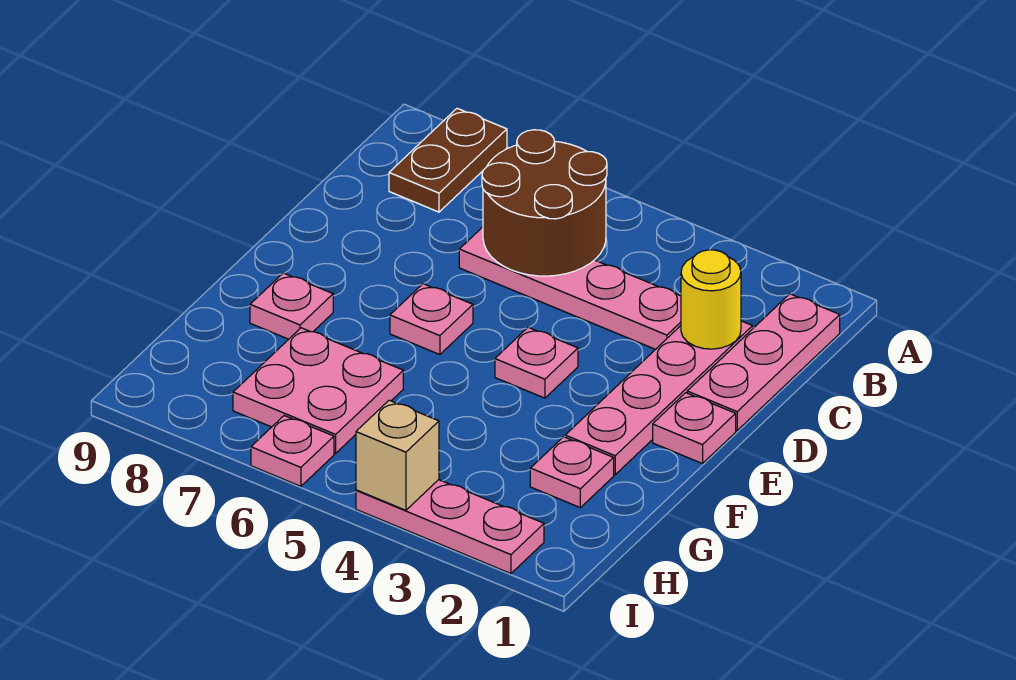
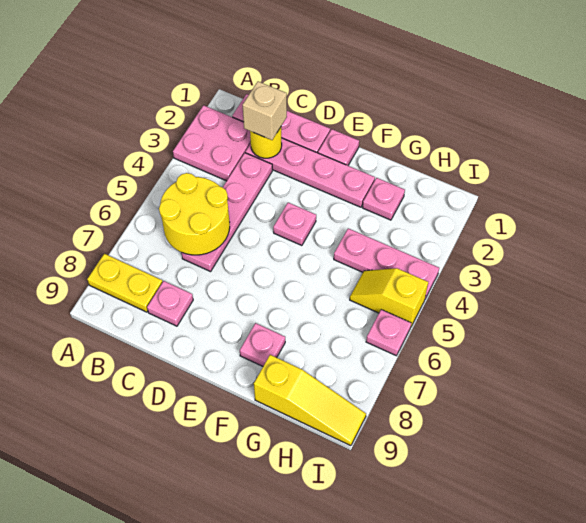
brown plate A8:B8 level 1 -> yellow plate A8:B8 level 1
brown round brick B5:C6 level 2 -> yellow round brick B5:C6 level 2
pink plate E6 level 1 -> pink plate C8 level 1
pink plate G6:H7 level 1 -> pink plate A2:B3 level 1
none -> yellow slope G9:I9 level 1 top G
none -> yellow slope H5:I5 level 1 top I
pink plate I2:I4 level 1 -> pink plate G4:I4 level 1
tan brick I4 level 2 -> tan brick C2 level 3

